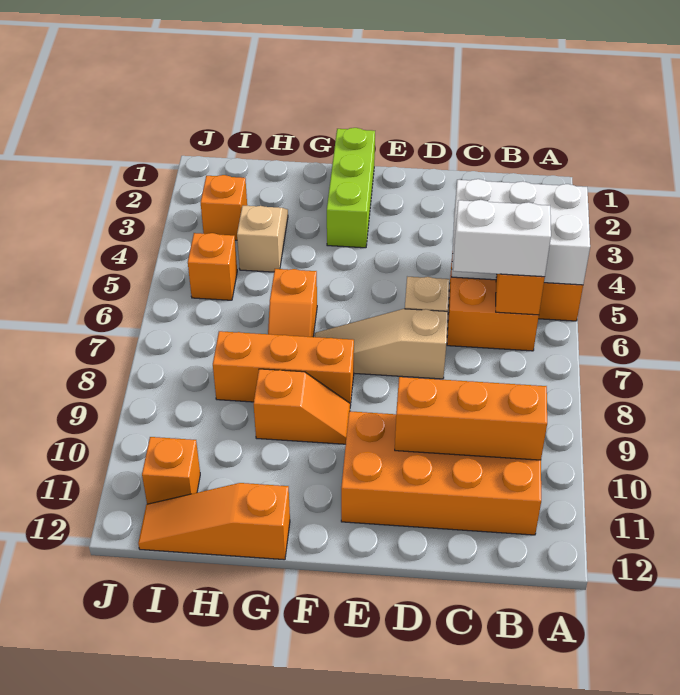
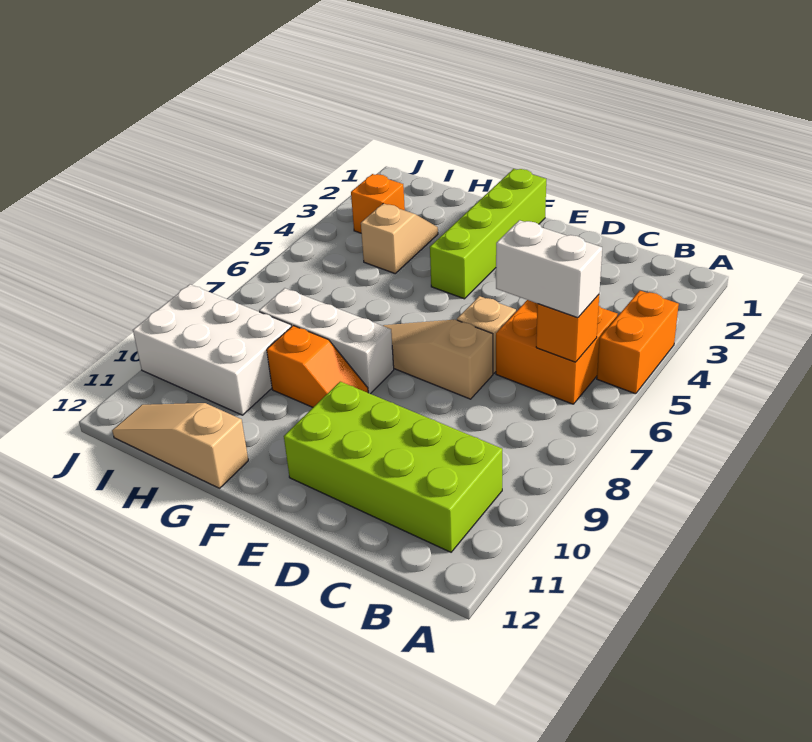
white brick A4:C5 level 2 -> white brick H9:J10 level 1
orange brick B10:E11 level 1 -> lime brick B10:E11 level 1
orange brick B10:D10 level 2 -> none
lime brick F1:F3 level 1 -> lime brick F1:F4 level 1
orange brick F8:H8 level 1 -> white brick F8:H8 level 1
orange slope G6:G7 level 1 top 6 -> none
orange slope G12:I12 level 1 top G -> tan slope G12:I12 level 1 top G
orange brick I5 level 1 -> none
orange brick I11 level 1 -> none

